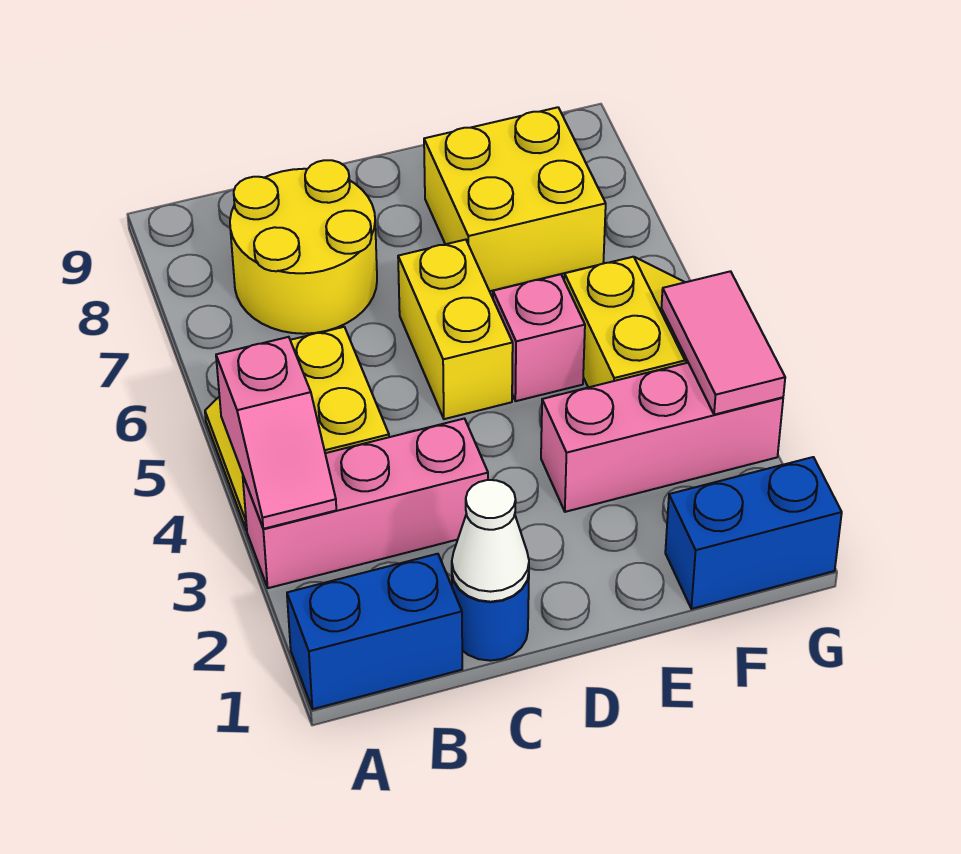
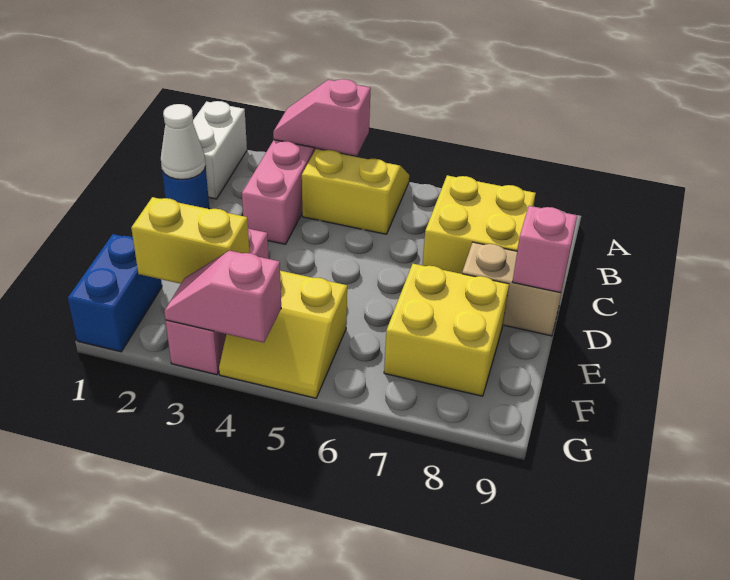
blue brick A1:B1 level 1 -> white brick A1:B1 level 1
yellow round brick B7:C8 level 1 -> yellow brick B7:C8 level 1
yellow brick D5:D6 level 1 -> yellow brick F2:F3 level 2
none -> tan brick D8:D9 level 1
pink brick E5 level 1 -> pink brick D9 level 2
pink tile G3:G4 level 2 -> pink slope G3:G4 level 2 top 4

